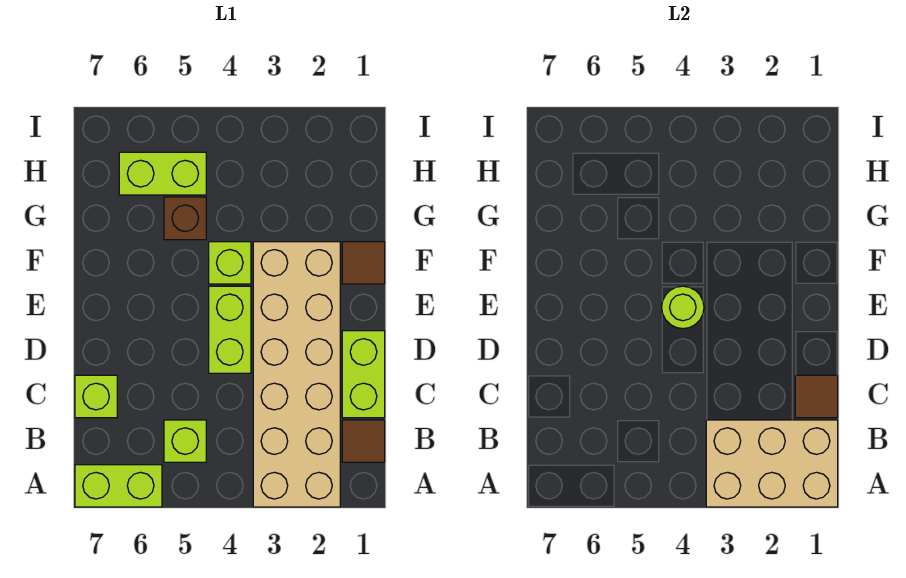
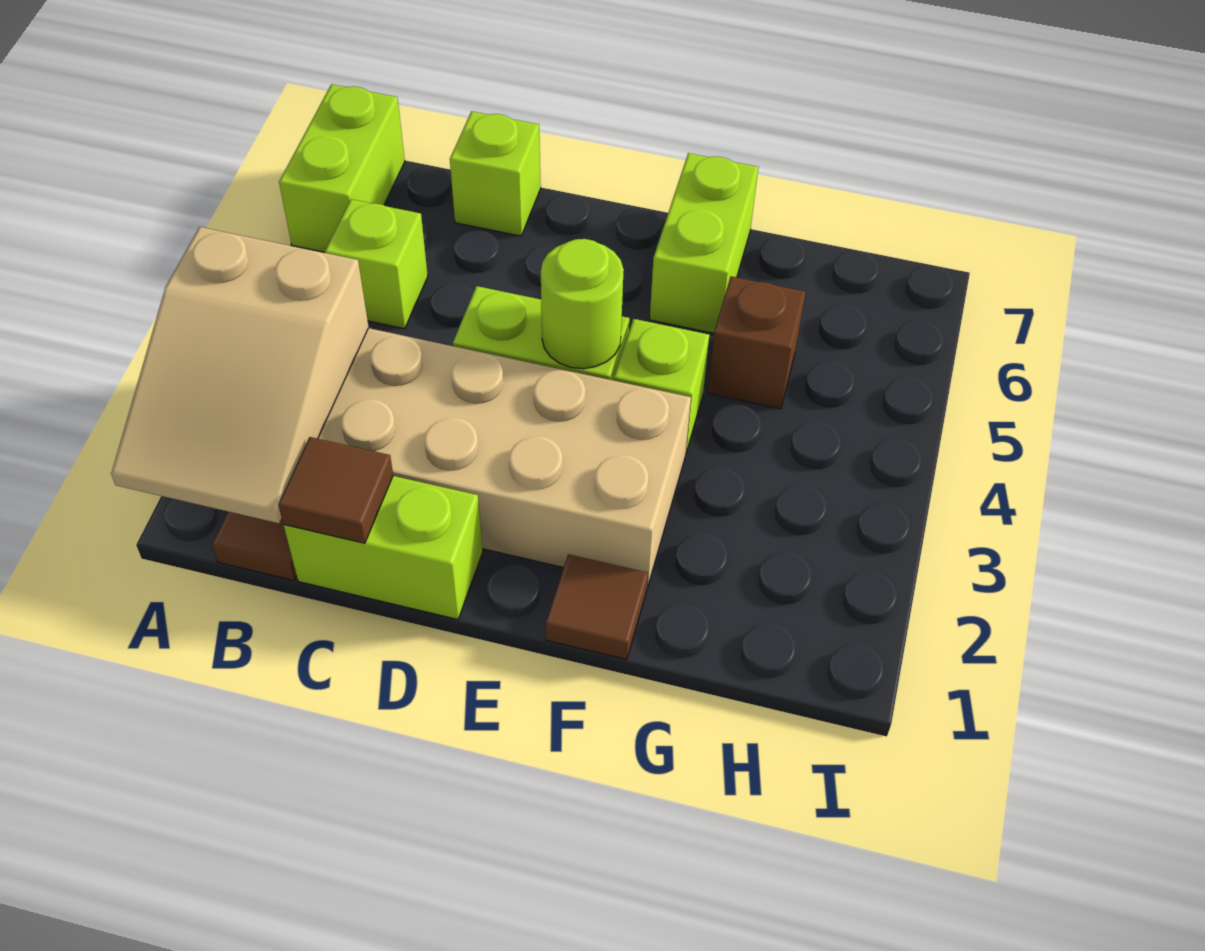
tan brick A1:B3 level 2 -> tan slope A1:B3 level 2 top 3
lime brick H5:H6 level 1 -> lime brick F6:F7 level 1

